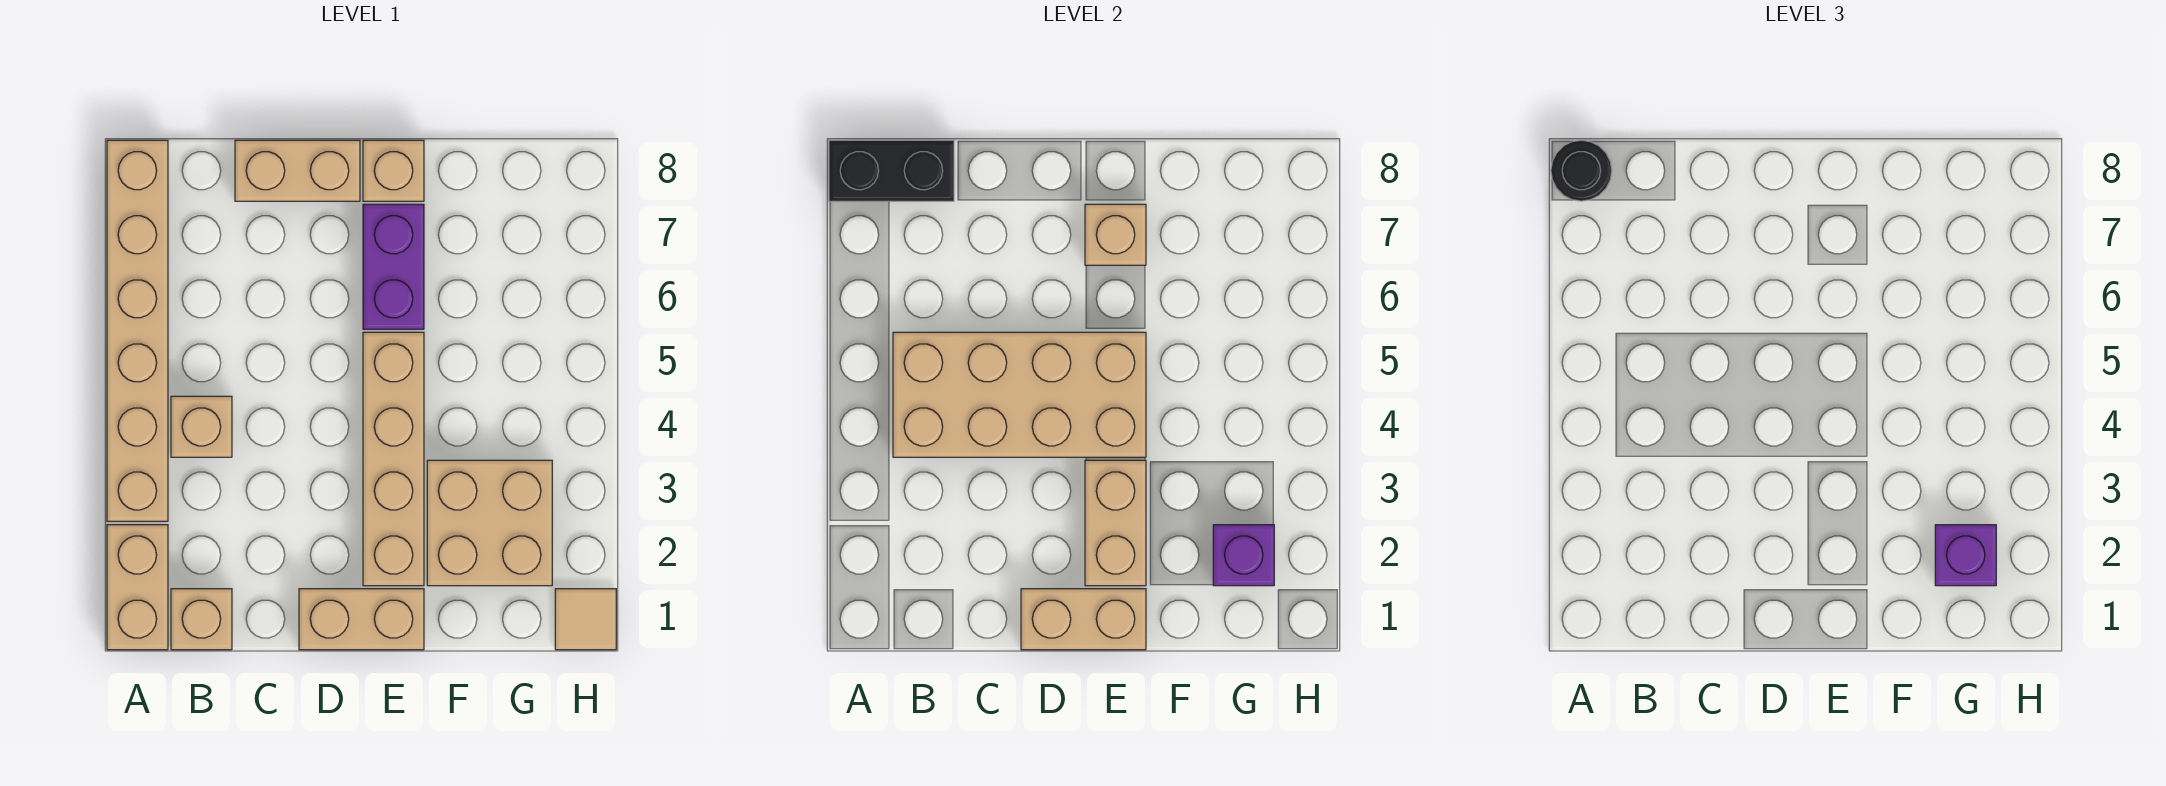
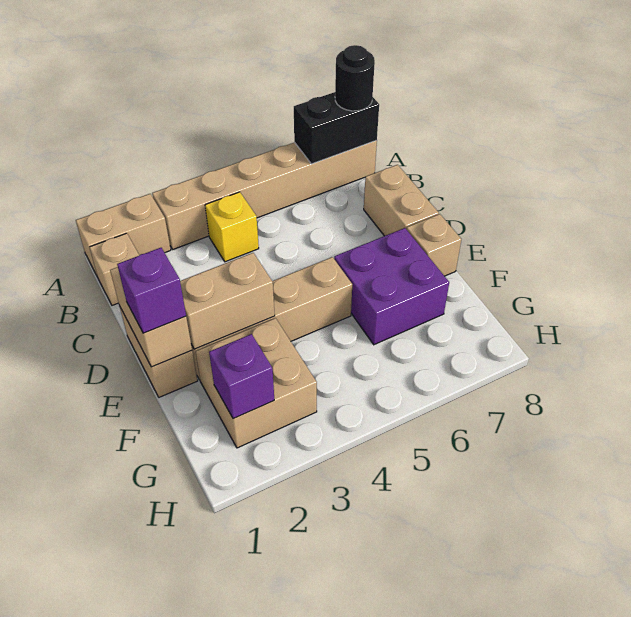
black brick A8:B8 level 2 -> black brick A7:A8 level 2
tan brick B4 level 1 -> yellow brick B4 level 1
tan brick B4:E5 level 2 -> none
purple brick E6:E7 level 1 -> purple brick E6:F7 level 1
tan brick E7 level 2 -> none
purple brick G2 level 3 -> purple brick E1 level 3
tan tile H1 level 1 -> none

